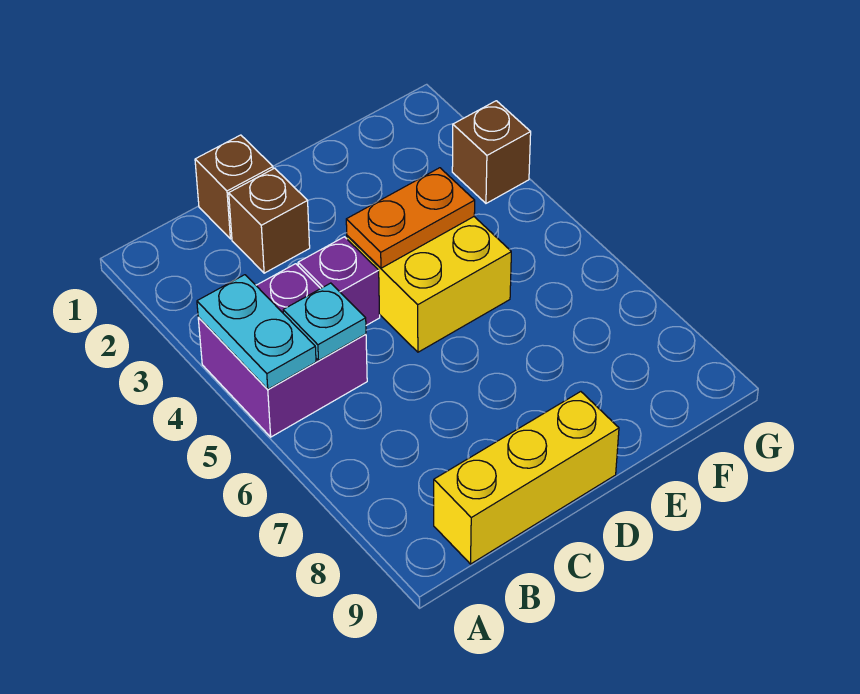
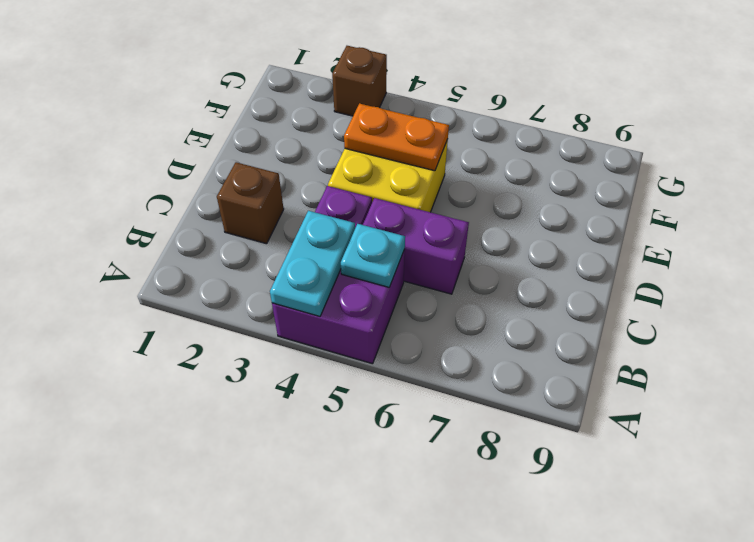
cyan plate A4:A5 level 2 -> cyan plate A4:B4 level 2
yellow brick B9:D9 level 1 -> none
brown brick C1 level 1 -> none
none -> purple brick C5:C6 level 1
orange plate D4:E4 level 2 -> orange plate E4:E5 level 2

